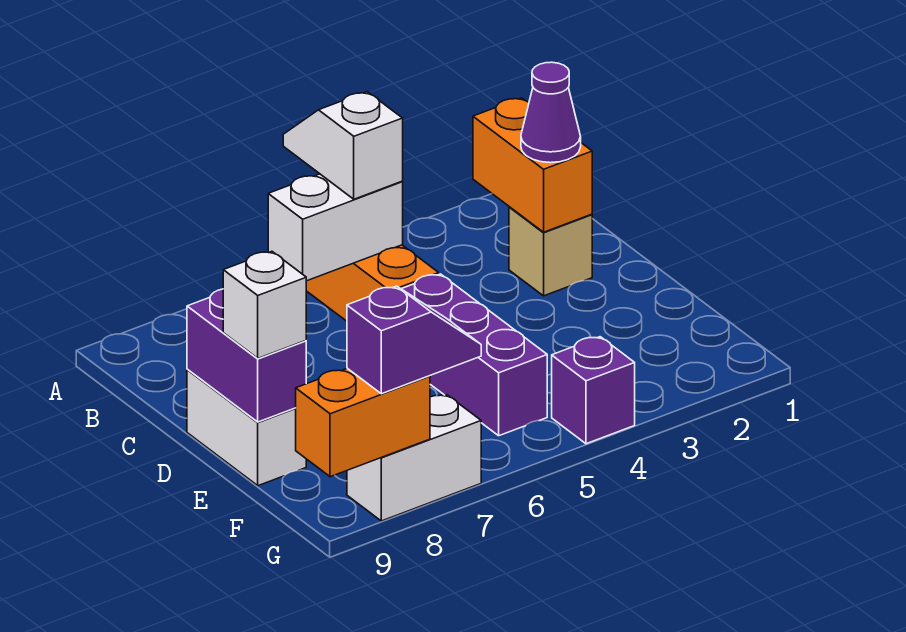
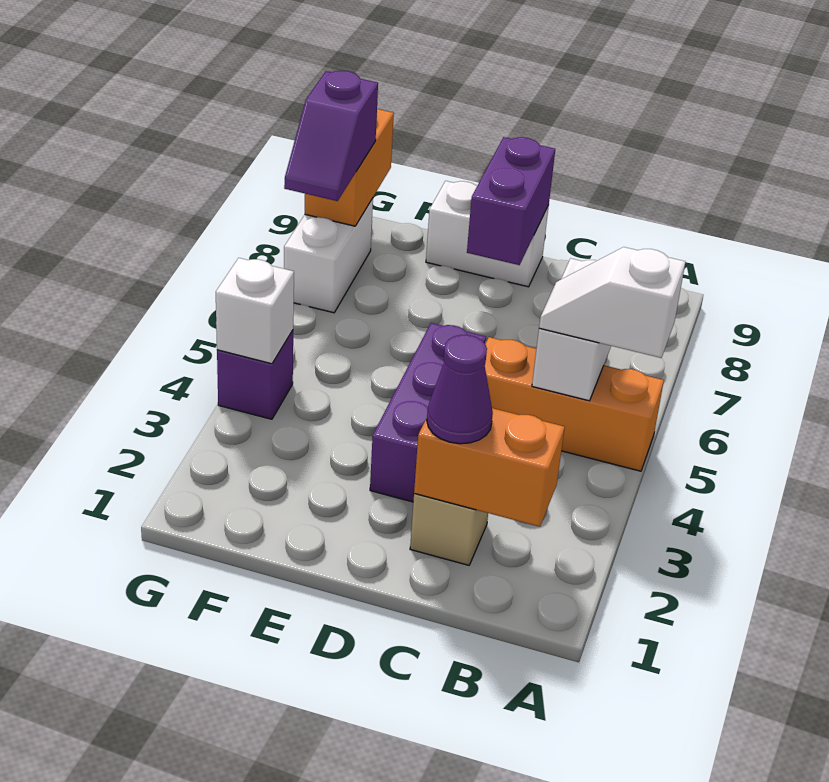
white slope A5:B5 level 3 top B -> white slope A5:B5 level 3 top A
purple brick D5:F5 level 1 -> purple brick D3:D5 level 1
purple brick D9:E9 level 2 -> purple brick D8:D9 level 2
white brick E9 level 3 -> white brick G4 level 2

